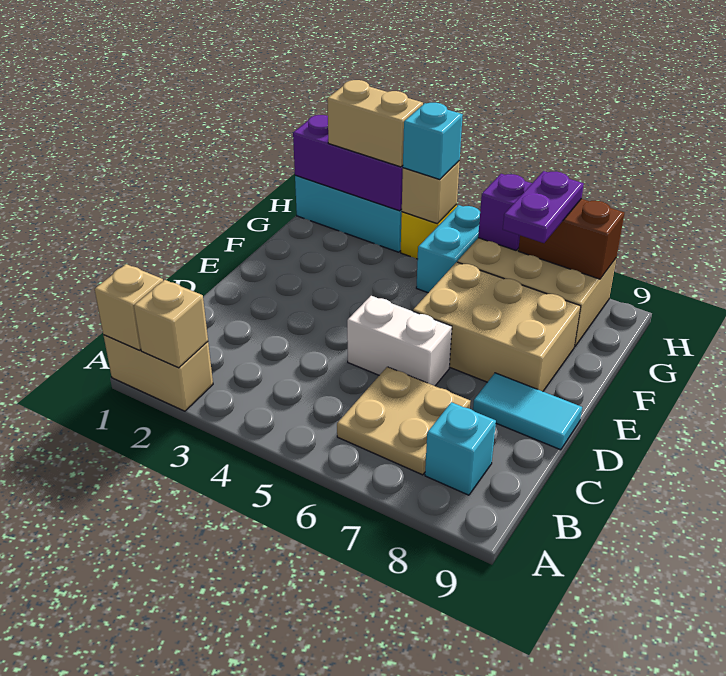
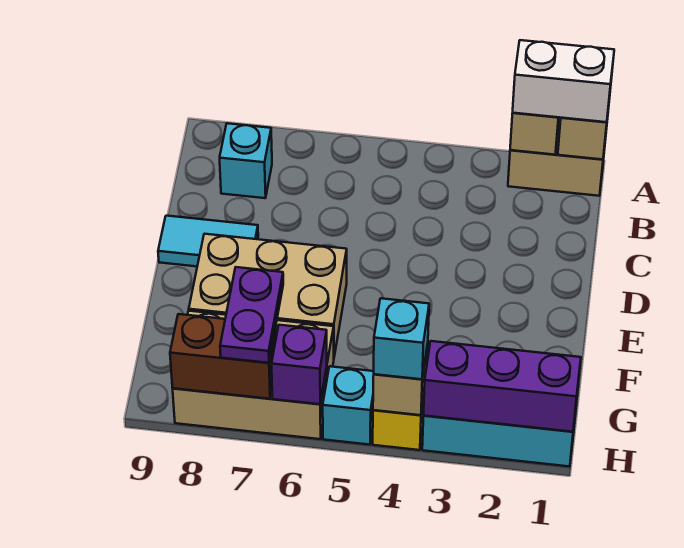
tan plate B6:C7 level 1 -> none
white brick D5:D6 level 1 -> white brick A1:A2 level 3
cyan brick G5:H5 level 1 -> cyan brick H5 level 1
tan brick H2:H3 level 3 -> none

